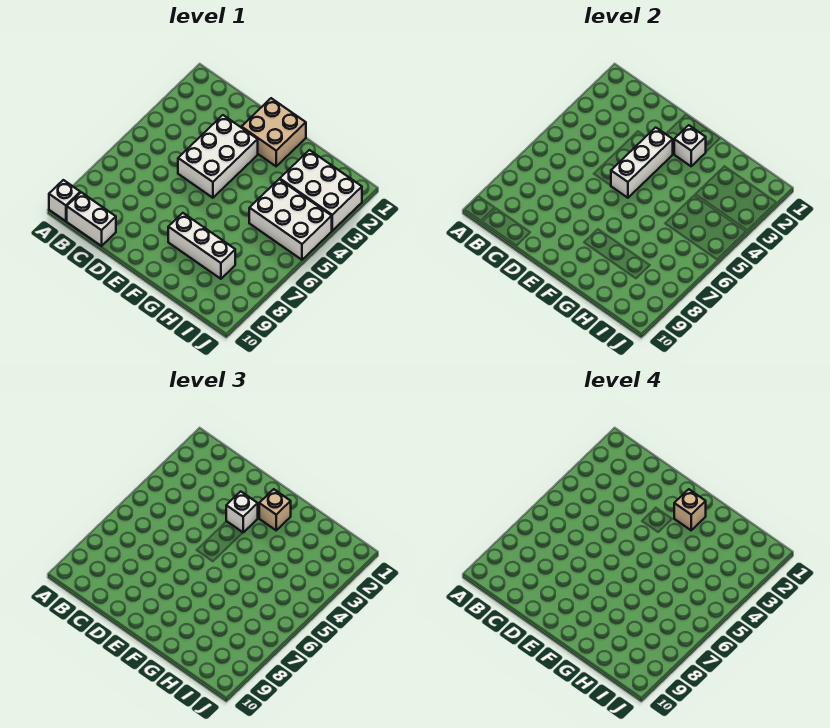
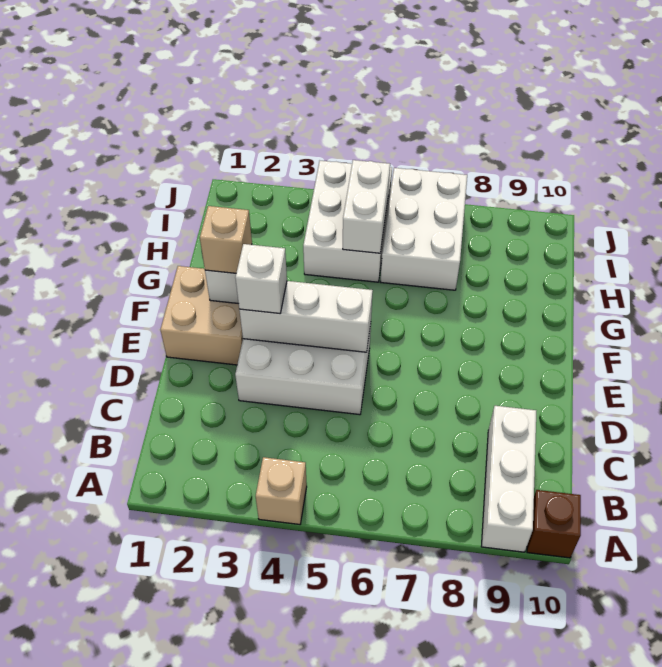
white brick A10 level 1 -> brown brick A10 level 1
white brick B10:C10 level 1 -> white brick H5:I5 level 2
tan brick F2 level 4 -> tan brick A4 level 1
white brick F8:H8 level 1 -> white brick A9:C9 level 1
white brick H2:J3 level 1 -> white brick H6:J7 level 1

